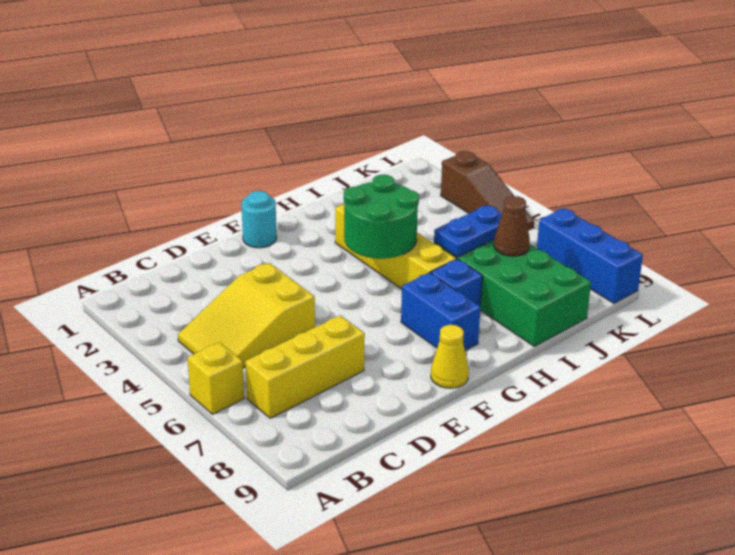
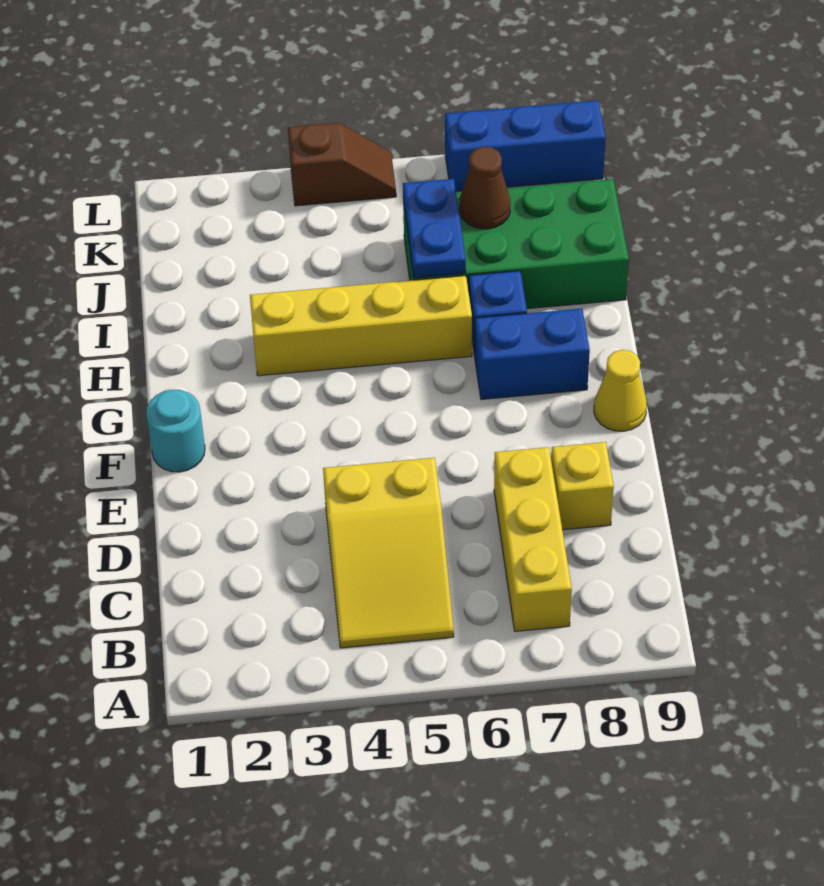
yellow brick A6 level 1 -> yellow brick D8 level 1
green round brick G4:H5 level 2 -> none
brown slope L3:L5 level 1 top 3 -> brown slope L4:L5 level 1 top 4

